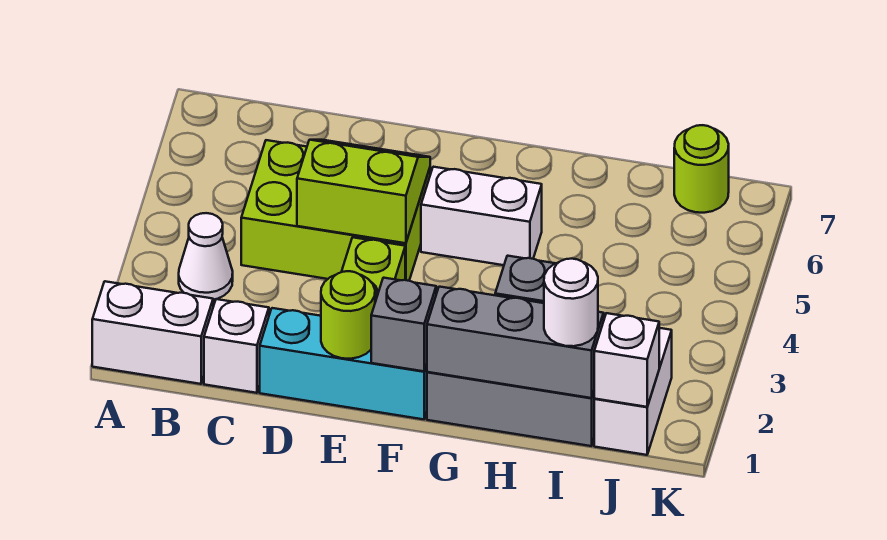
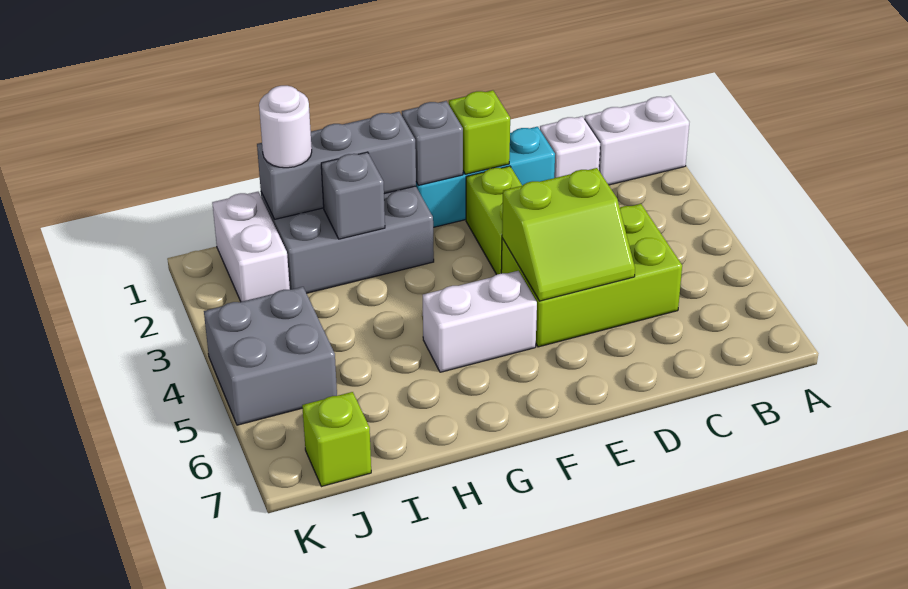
white cone B3 level 1 -> none
lime round brick E1 level 2 -> lime brick E1 level 2
white brick J1 level 2 -> none
none -> grey brick J4:K5 level 1
lime round brick J7 level 1 -> lime brick J7 level 1

